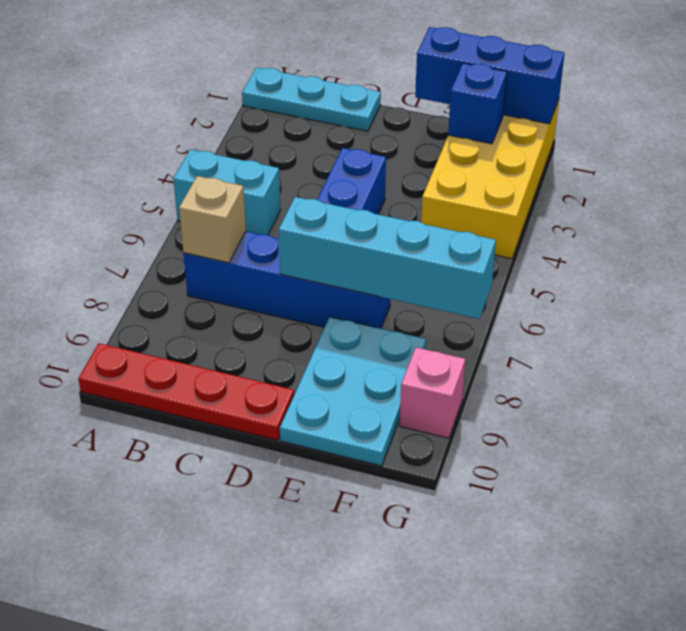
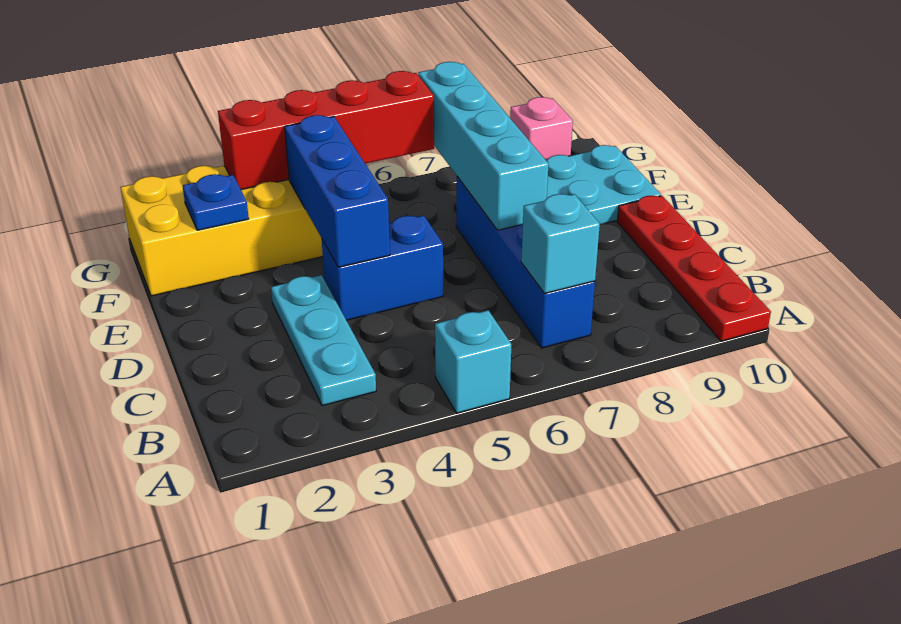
cyan plate A1:C1 level 1 -> cyan plate B3:D3 level 1
cyan brick A5:B5 level 1 -> cyan brick A5 level 1
tan brick B7 level 2 -> cyan brick B7 level 2
blue brick E1:G1 level 2 -> blue brick D4:F4 level 2
blue brick F2 level 2 -> blue plate F2 level 2
none -> red brick G3:G6 level 2

